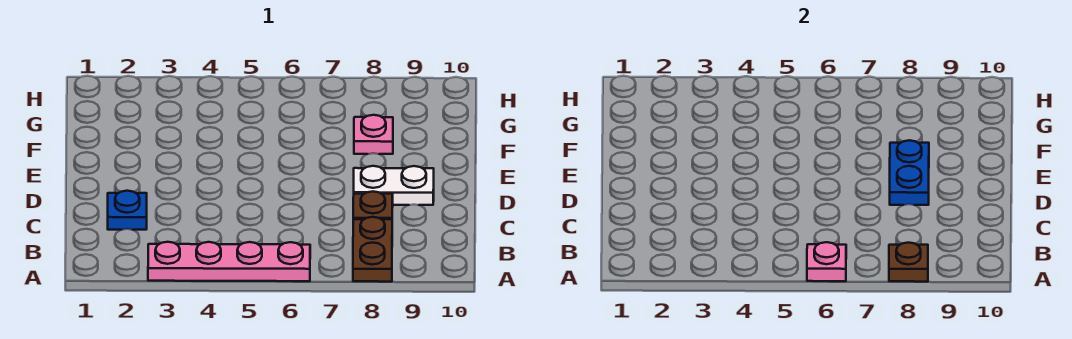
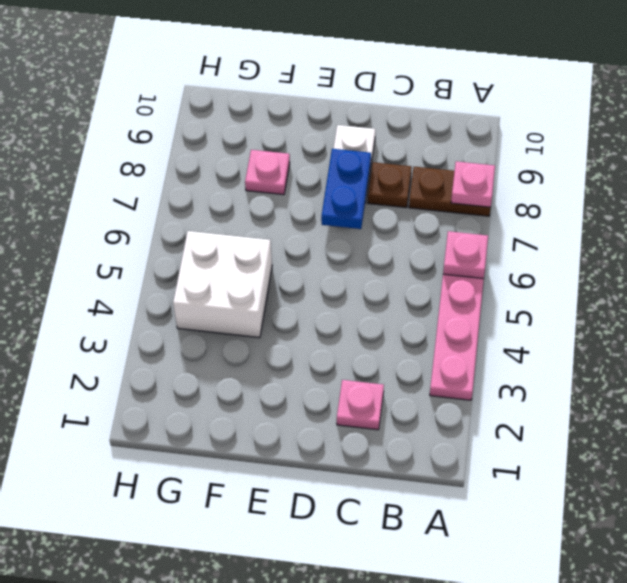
brown plate A8 level 2 -> pink plate A8 level 2
blue plate C2 level 1 -> pink plate C2 level 1
blue plate D8:E8 level 2 -> blue plate D7:D8 level 2
none -> white brick F4:G5 level 1

